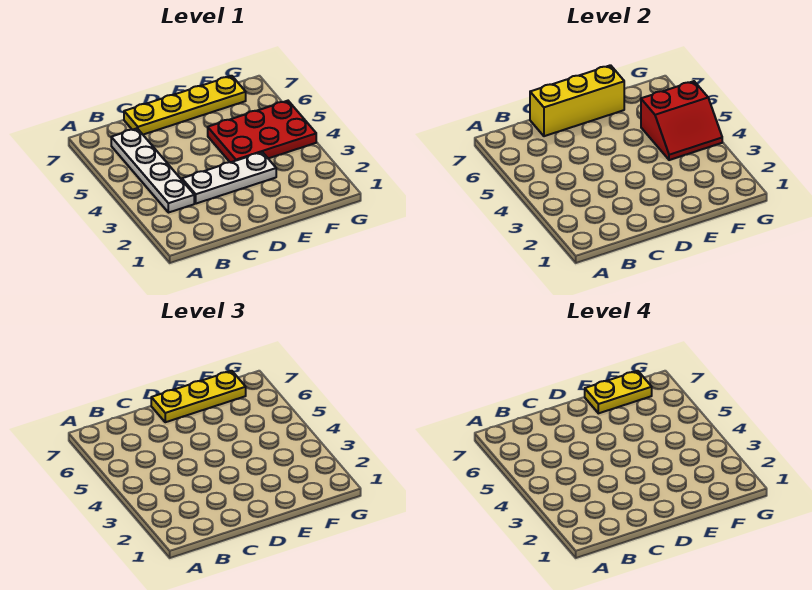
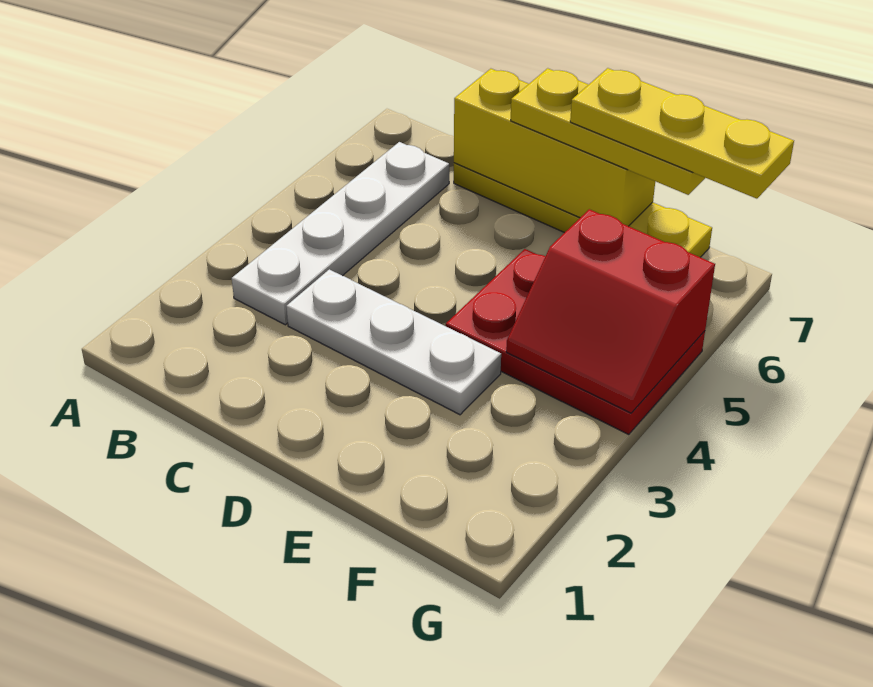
yellow plate E7:F7 level 4 -> yellow plate E7:G7 level 4

